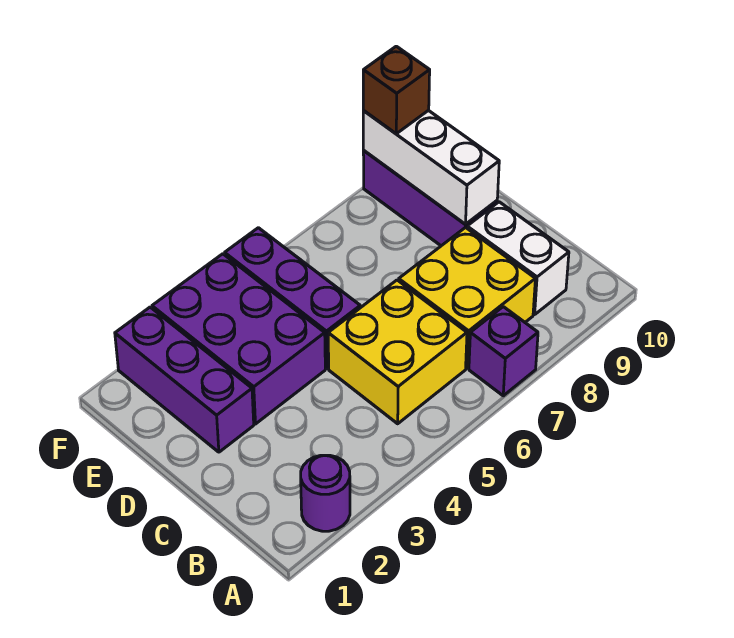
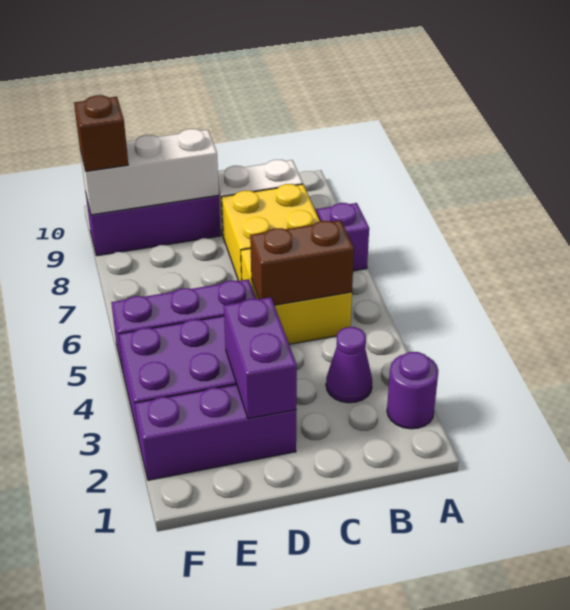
none -> purple cone B3 level 1
none -> brown brick B5:C5 level 2
none -> purple brick D2:D3 level 2

